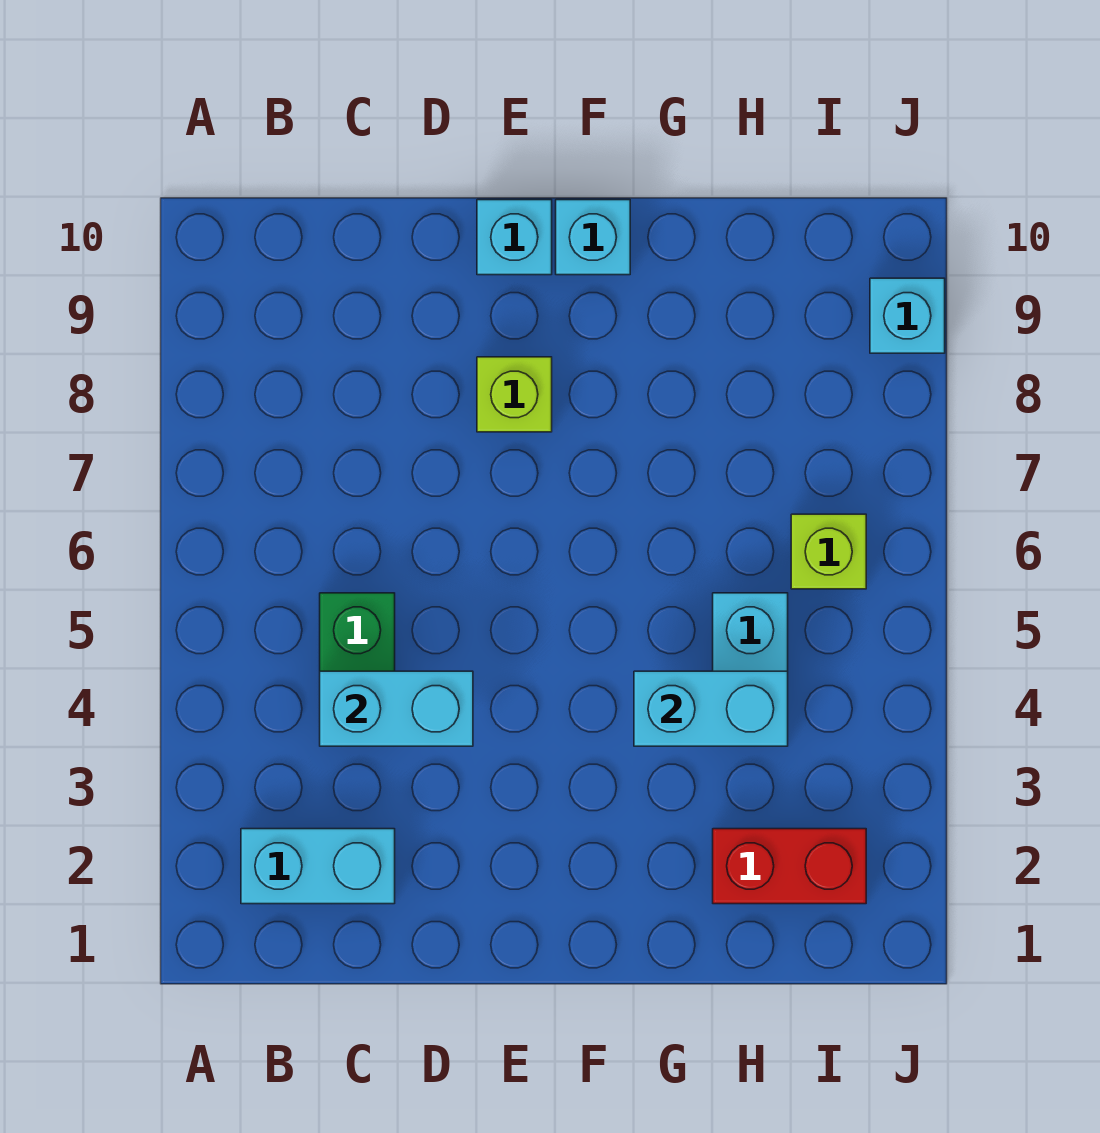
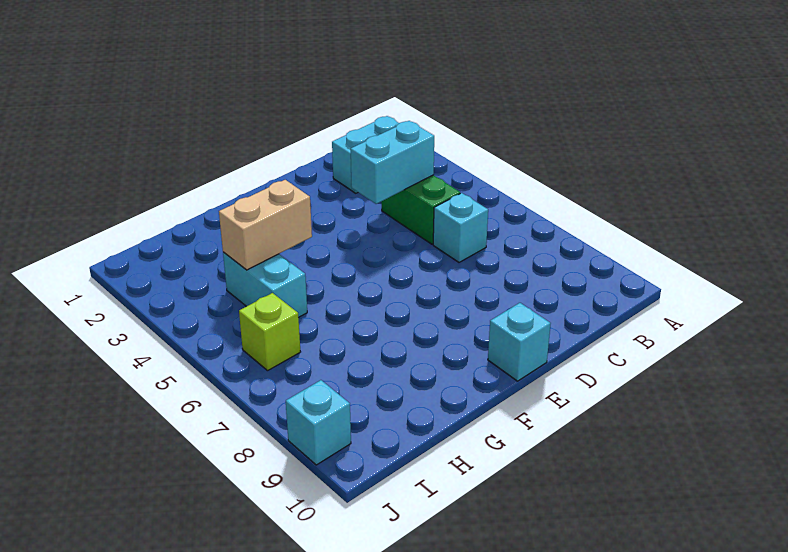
lime brick E8 level 1 -> none
cyan brick F10 level 1 -> cyan brick C6 level 1
cyan brick G4:H4 level 2 -> tan brick G4:H4 level 2
red brick H2:I2 level 1 -> none

